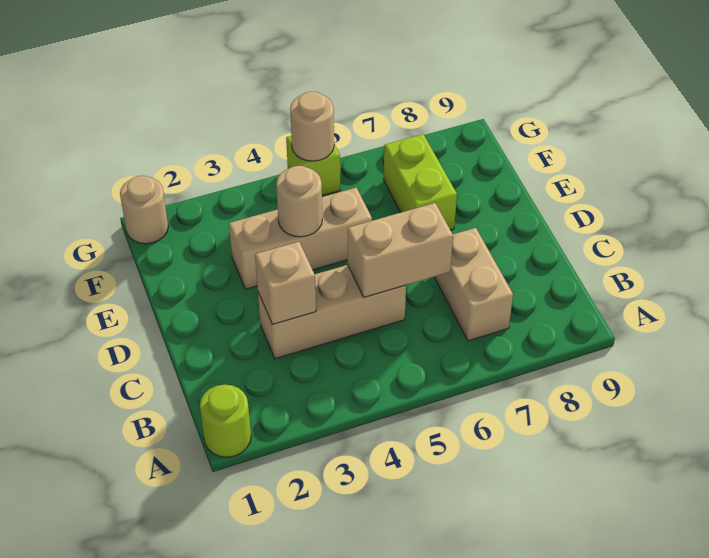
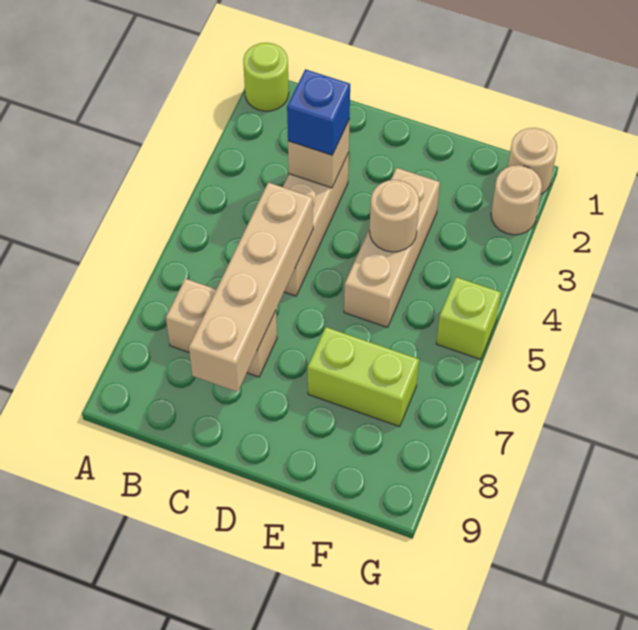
none -> blue brick C3 level 3
tan brick C5:C6 level 2 -> tan brick C5:C8 level 2
tan round brick G5 level 2 -> tan round brick G2 level 1

